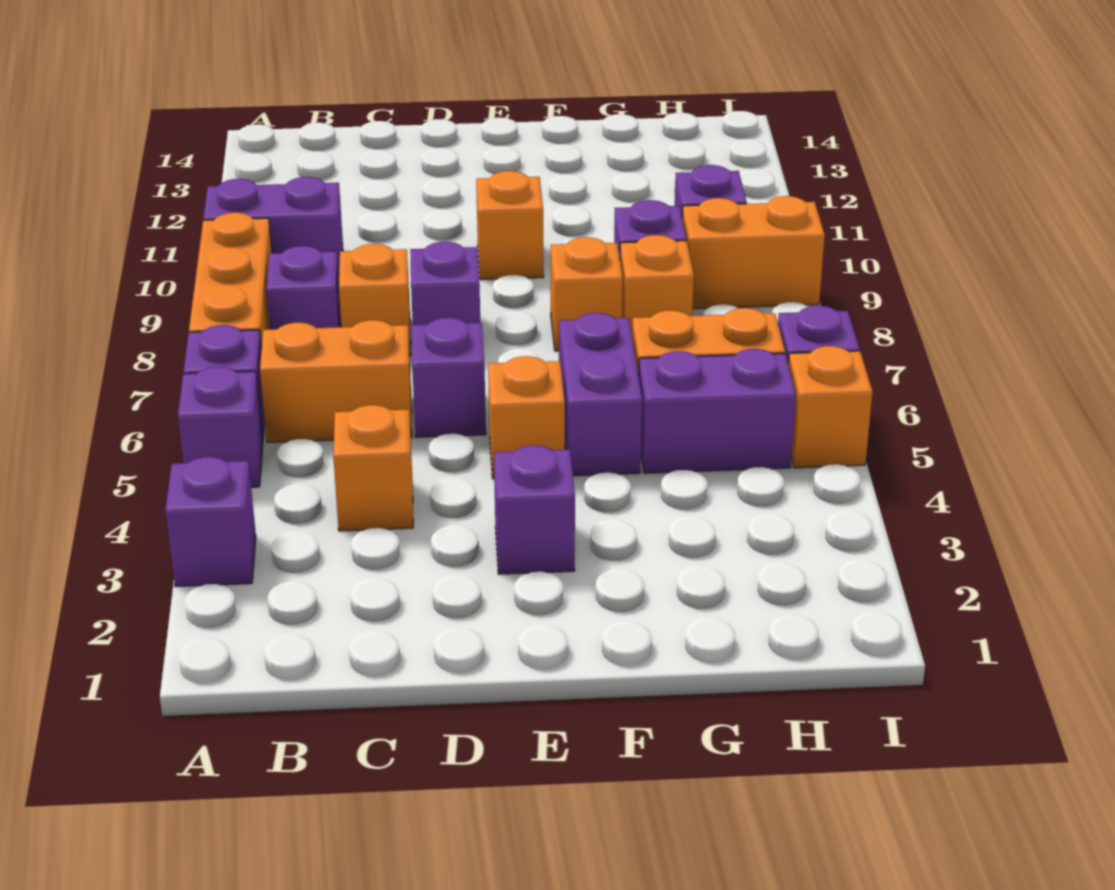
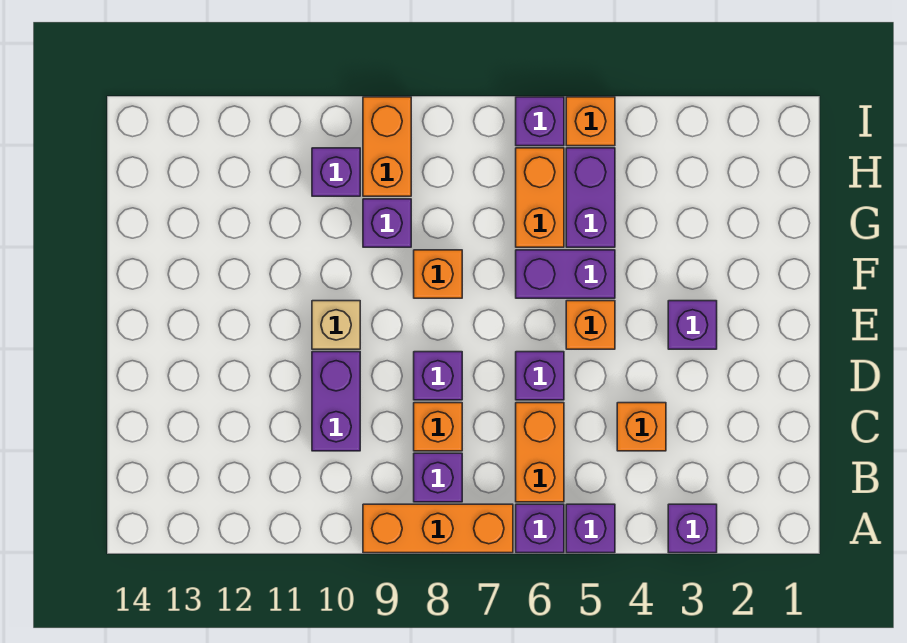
purple brick A10:B10 level 1 -> purple brick C10:D10 level 1
orange brick E10 level 1 -> tan brick E10 level 1
orange brick G8 level 1 -> none

